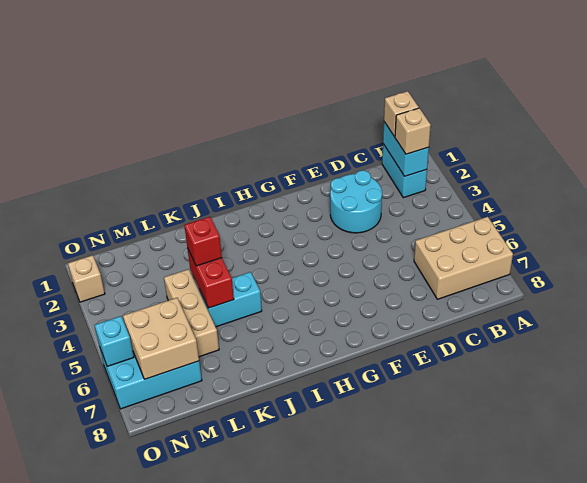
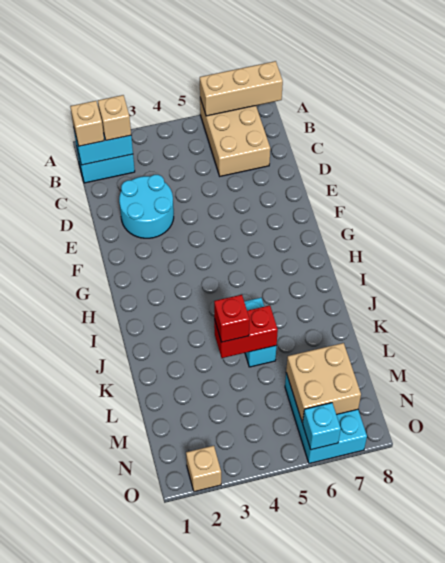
tan brick L4:L6 level 1 -> tan brick A6:A8 level 2

